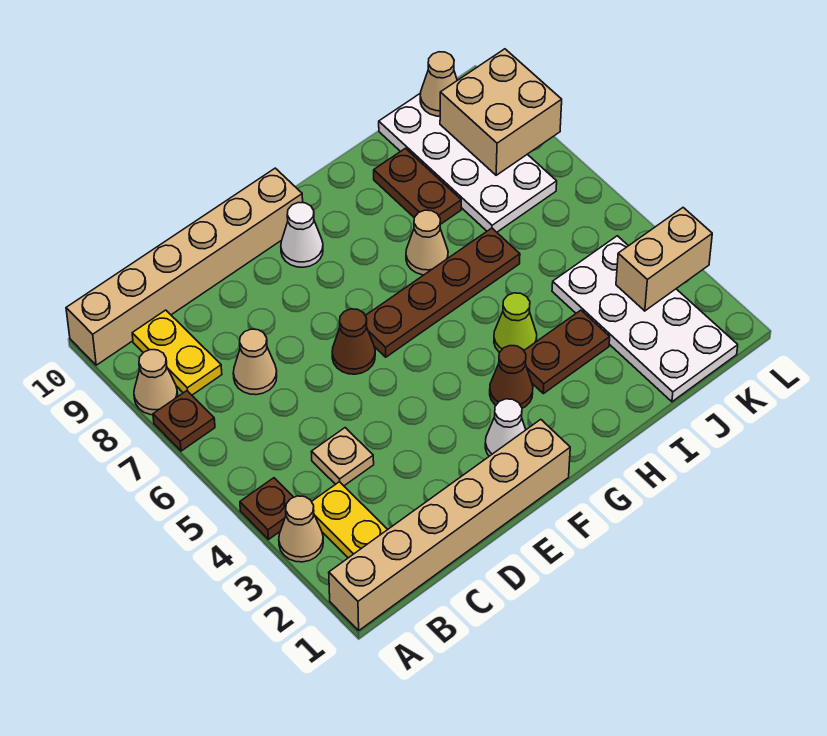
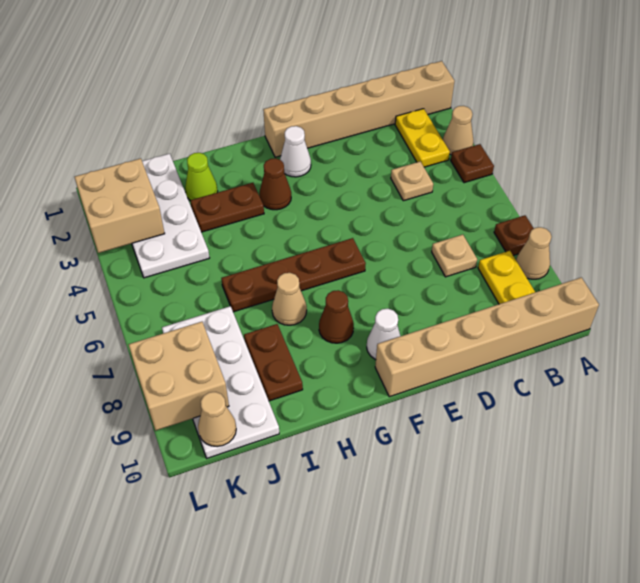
tan cone C7 level 1 -> tan plate C7 level 1
brown cone E6 level 1 -> brown cone G8 level 1
lime cone H4 level 1 -> lime cone I2 level 1
tan brick K3:L3 level 2 -> tan brick K2:L3 level 2

